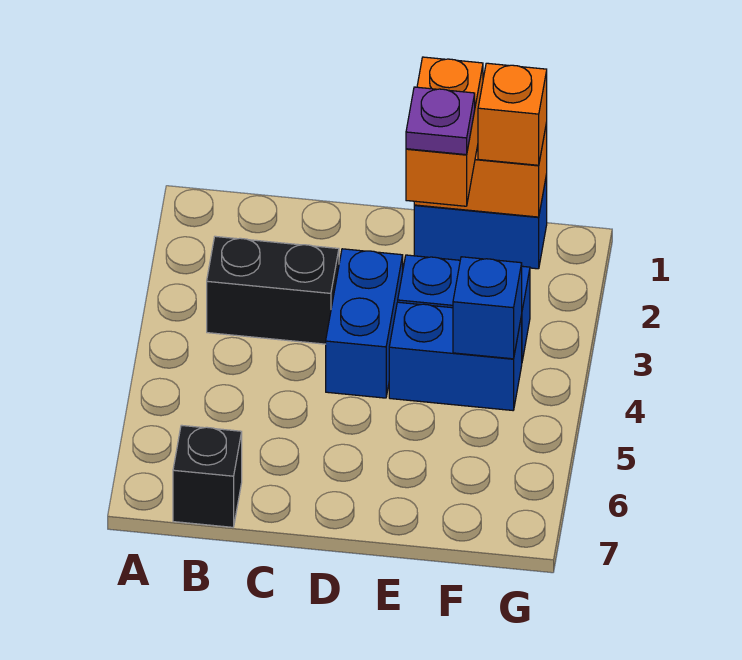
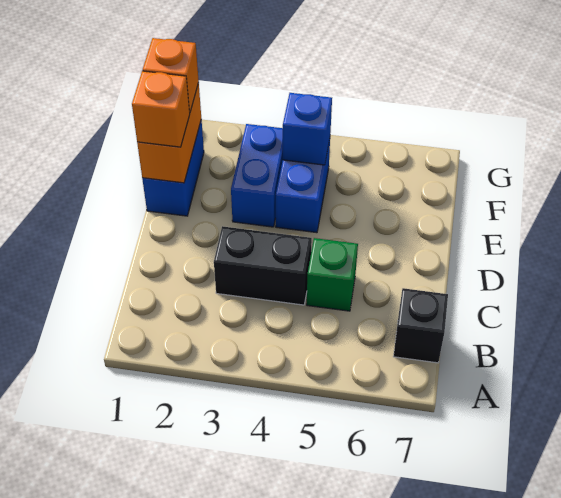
black brick B3:C3 level 1 -> black brick C3:C4 level 1
none -> green brick C5 level 1
blue brick D3:D4 level 1 -> none
orange brick E1:E2 level 3 -> orange brick E1 level 3
purple plate E2 level 4 -> none

